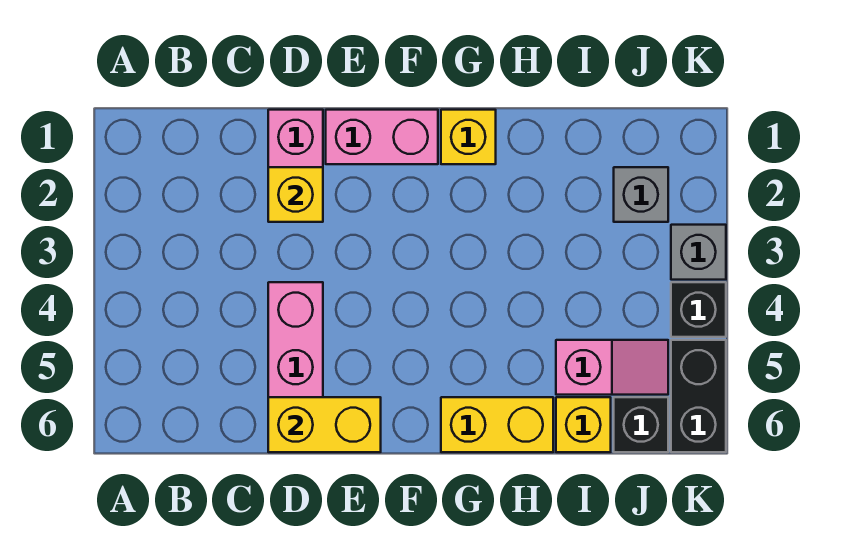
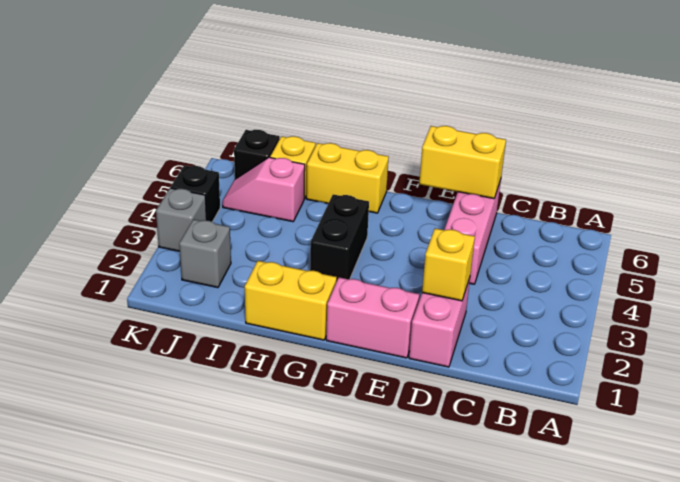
yellow brick G1 level 1 -> yellow brick G1:H1 level 1
black brick K5:K6 level 1 -> black brick G3:G4 level 1

